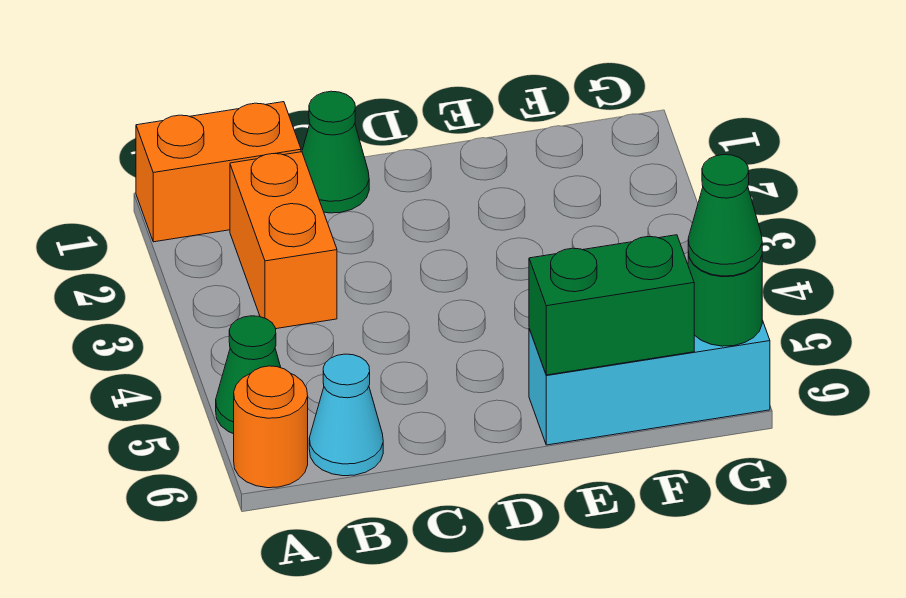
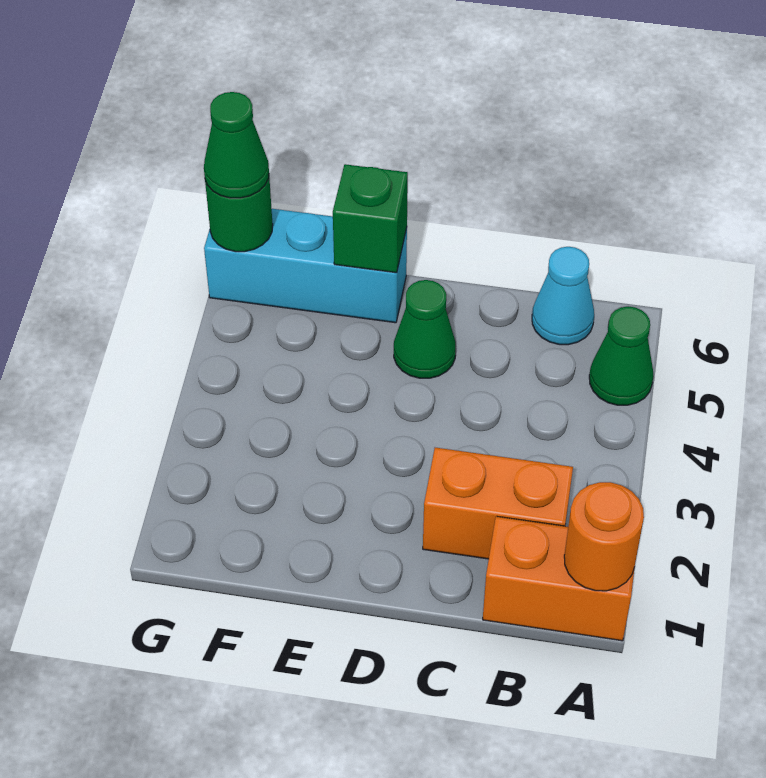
orange round brick A6 level 1 -> orange round brick A1 level 2
orange brick B2:B3 level 1 -> orange brick B2:C2 level 1
green cone C1 level 1 -> green cone D5 level 1
green brick E6:F6 level 2 -> green brick E6 level 2

